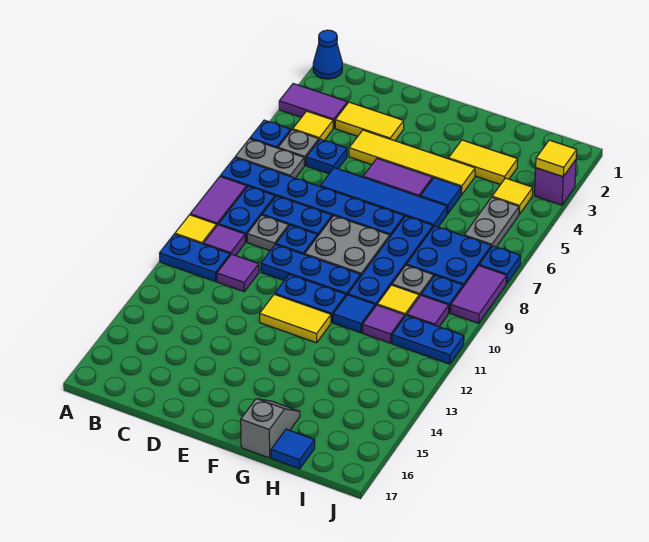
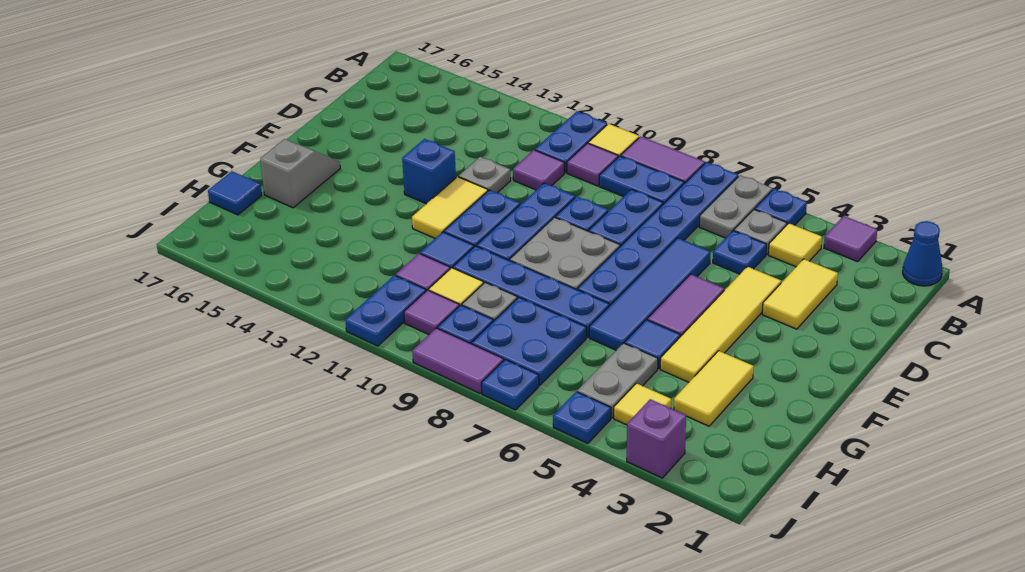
purple tile A3:B3 level 1 -> purple tile A3 level 1
grey plate C9 level 1 -> grey plate D12 level 1
none -> blue brick E13 level 1
grey slope G16:G17 level 1 top 17 -> grey slope F16:G16 level 1 top G
grey plate I5:I6 level 1 -> grey plate H5:I5 level 1
yellow tile J3 level 2 -> none
none -> blue plate J5 level 1

